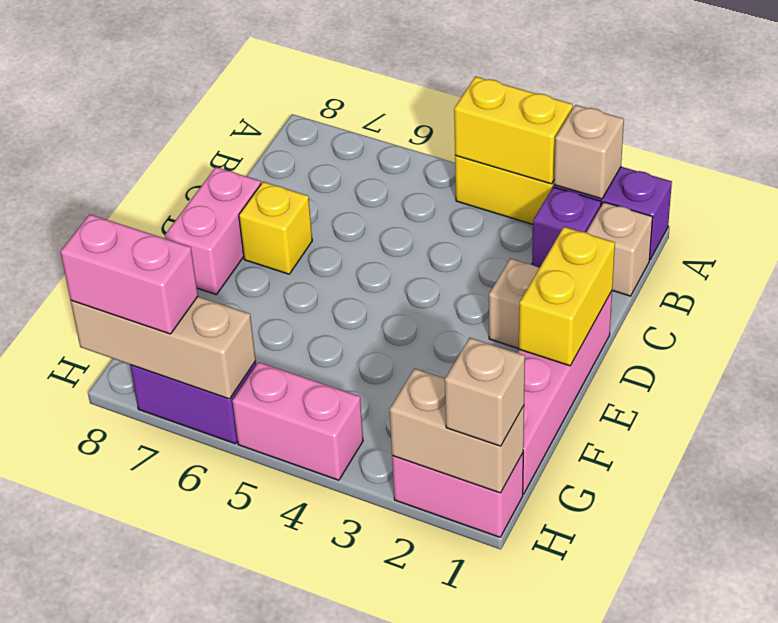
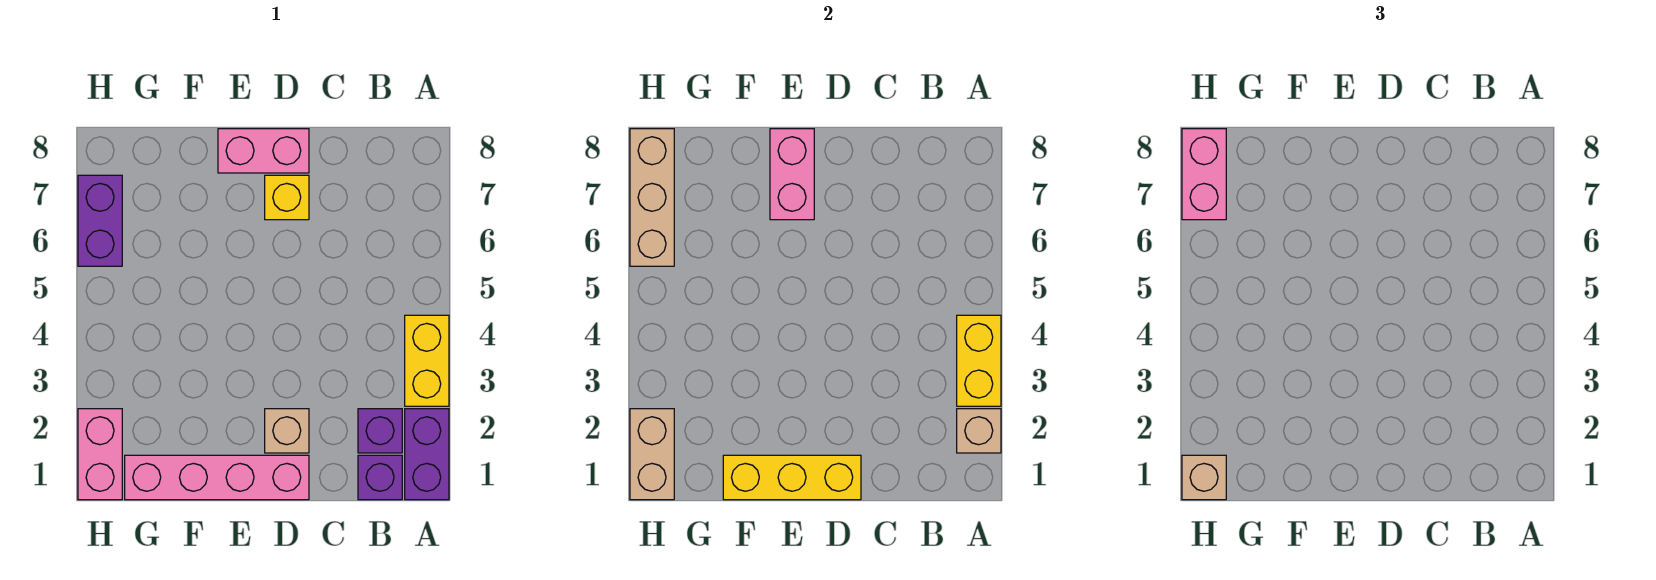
tan brick B1 level 1 -> purple brick B1 level 1
yellow brick D1:E1 level 2 -> yellow brick D1:F1 level 2
pink brick H4:H5 level 1 -> pink brick E7:E8 level 2

